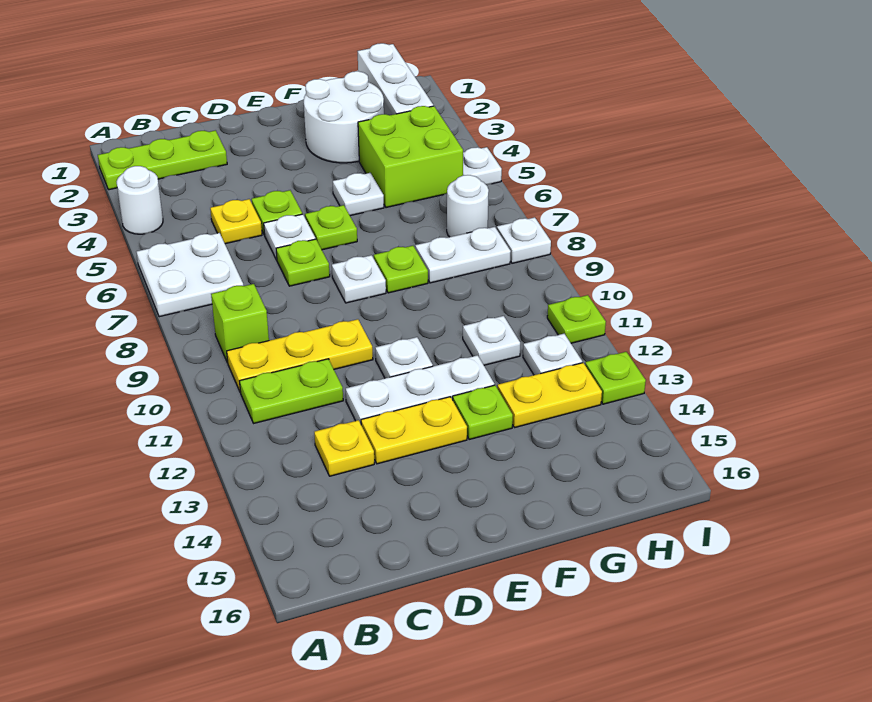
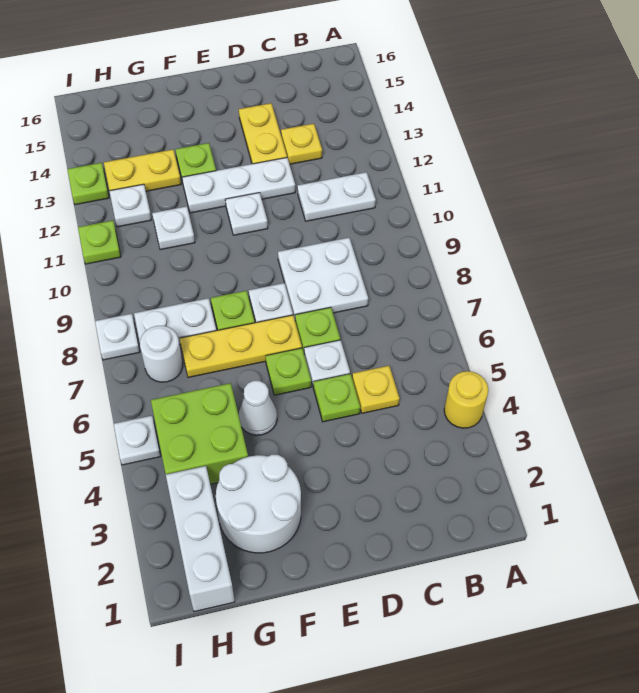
lime plate A2:C2 level 1 -> none
white round brick A4 level 1 -> yellow round brick A4 level 1
white plate A6:B7 level 1 -> white plate C8:D9 level 1
lime brick B9 level 1 -> none
yellow plate B10:D10 level 1 -> yellow plate E7:G7 level 1
lime plate B11:C11 level 1 -> white plate B11:C11 level 1
yellow plate D13:E13 level 1 -> yellow plate D13:D14 level 1
white plate F5 level 1 -> white cone F5 level 1

